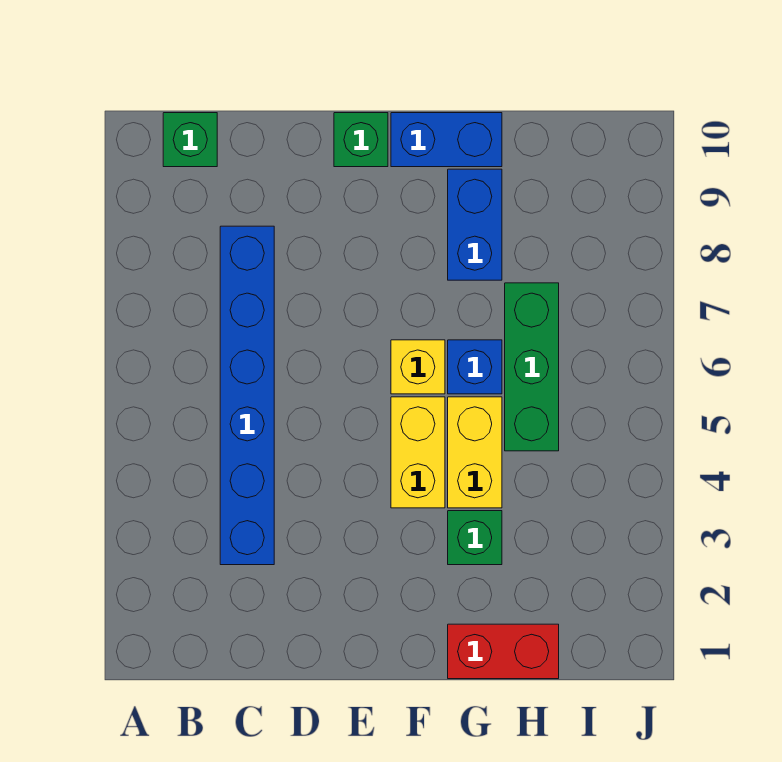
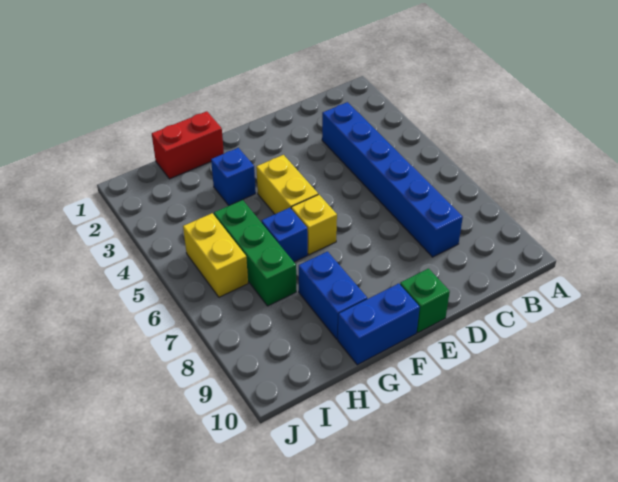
green brick B10 level 1 -> none
green brick G3 level 1 -> blue brick G3 level 1
yellow brick G4:G5 level 1 -> yellow brick I5:I6 level 1

